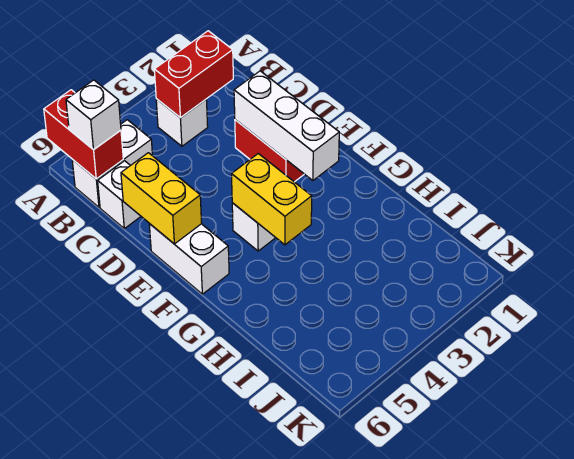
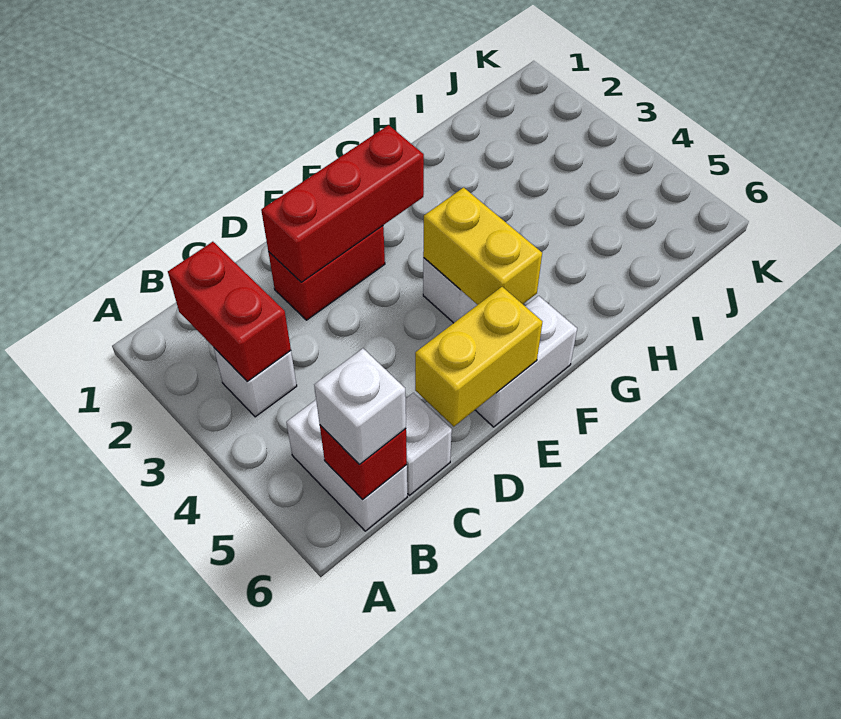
red brick A6:B6 level 2 -> red brick B6 level 2
white brick D2:F2 level 2 -> red brick D2:F2 level 2
yellow brick F4:G4 level 2 -> yellow brick F4:F5 level 2

